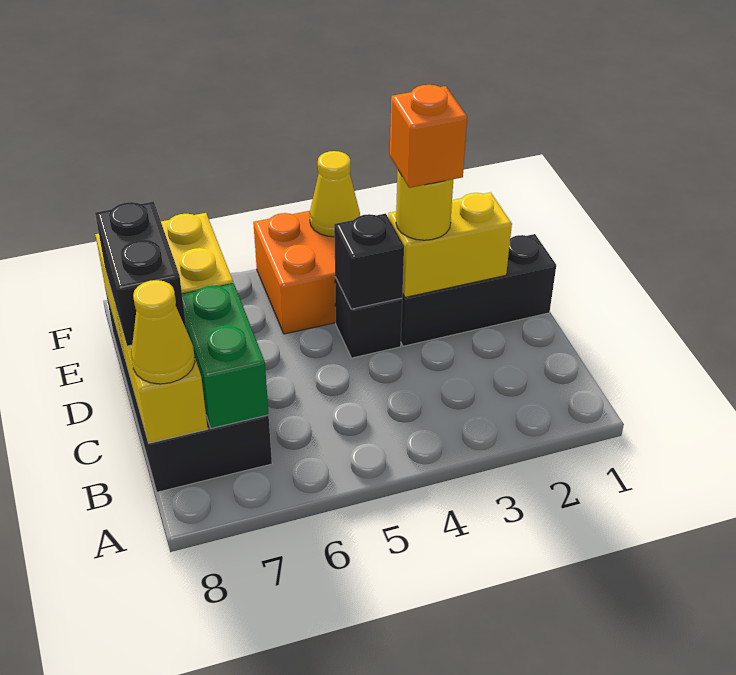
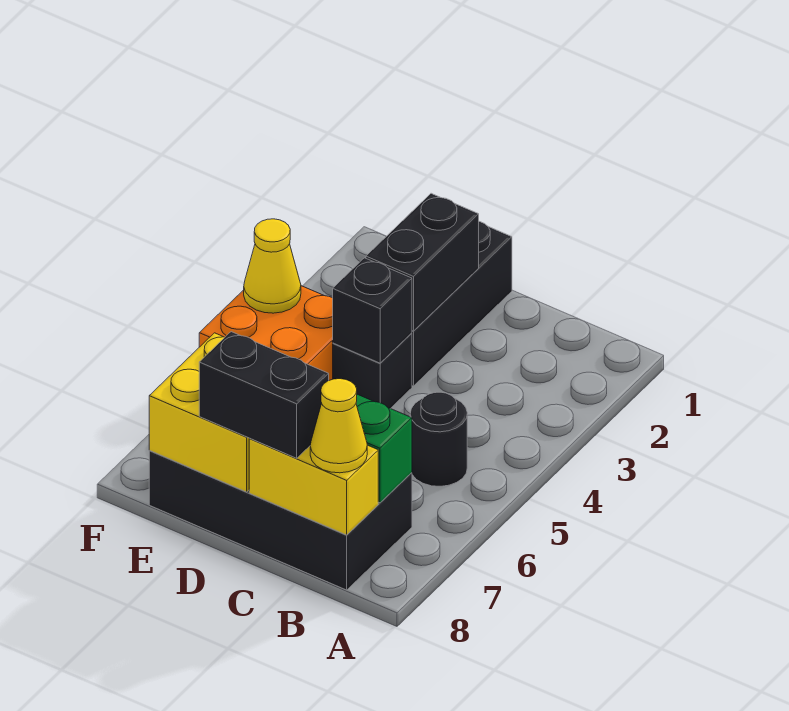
none -> black round brick B5 level 1
yellow brick D2:D3 level 2 -> black brick D2:D3 level 2
yellow round brick D3 level 3 -> none
orange brick D3 level 4 -> none

